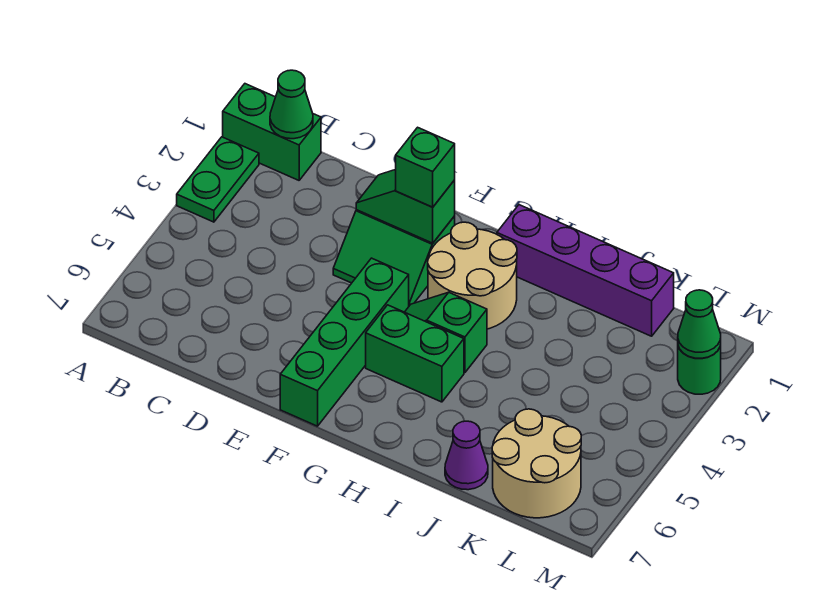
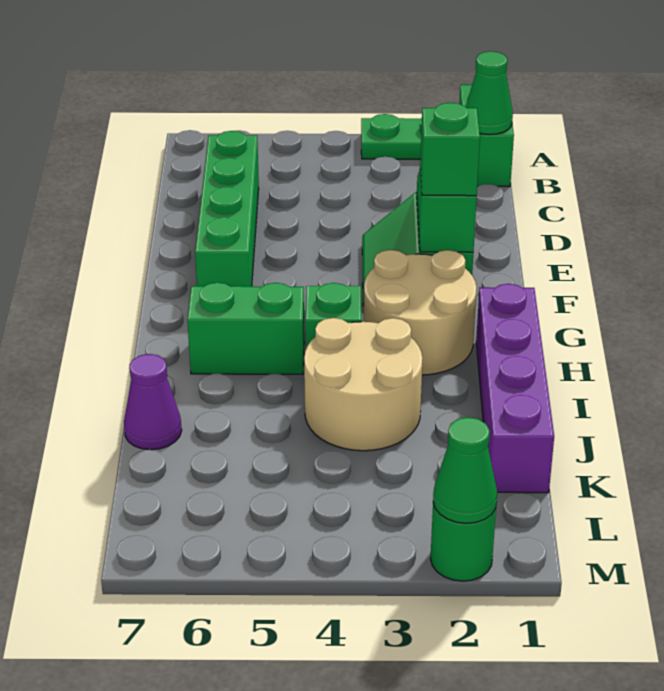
green brick F4:F7 level 1 -> green brick C6:F6 level 1
green brick G5:H5 level 1 -> green brick H5:H6 level 1
tan round brick K6:L7 level 1 -> tan round brick I3:J4 level 1

